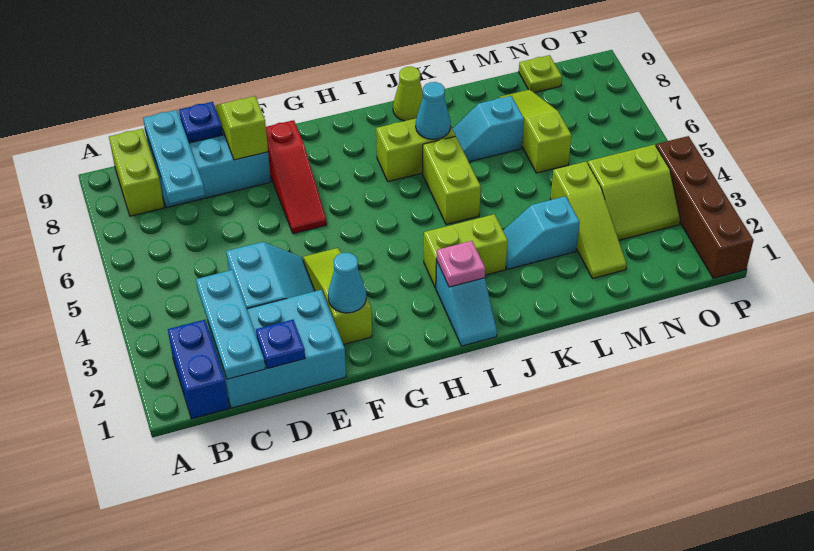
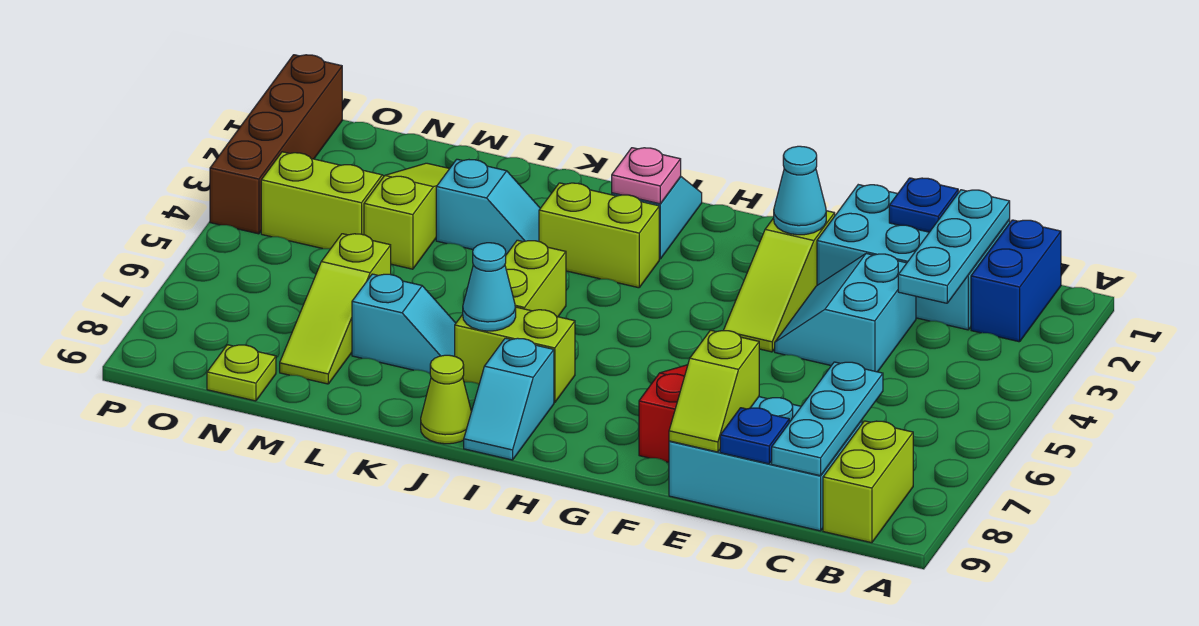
none -> cyan slope I8:I9 level 1 top 8

